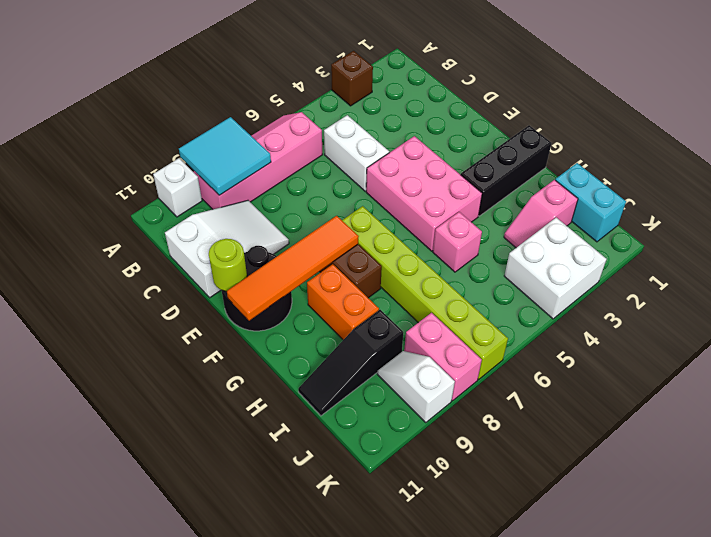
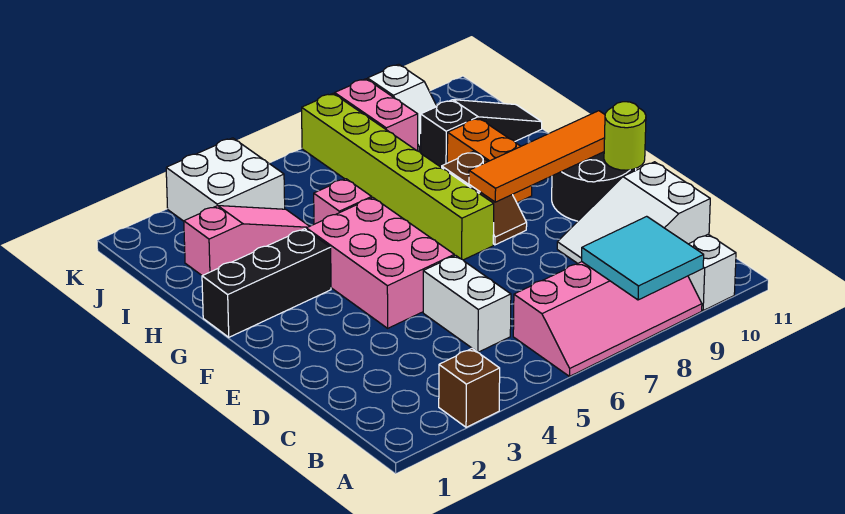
cyan brick I1:J1 level 1 -> none
pink slope I2:I3 level 1 top 2 -> pink slope I2:I4 level 1 top 2

